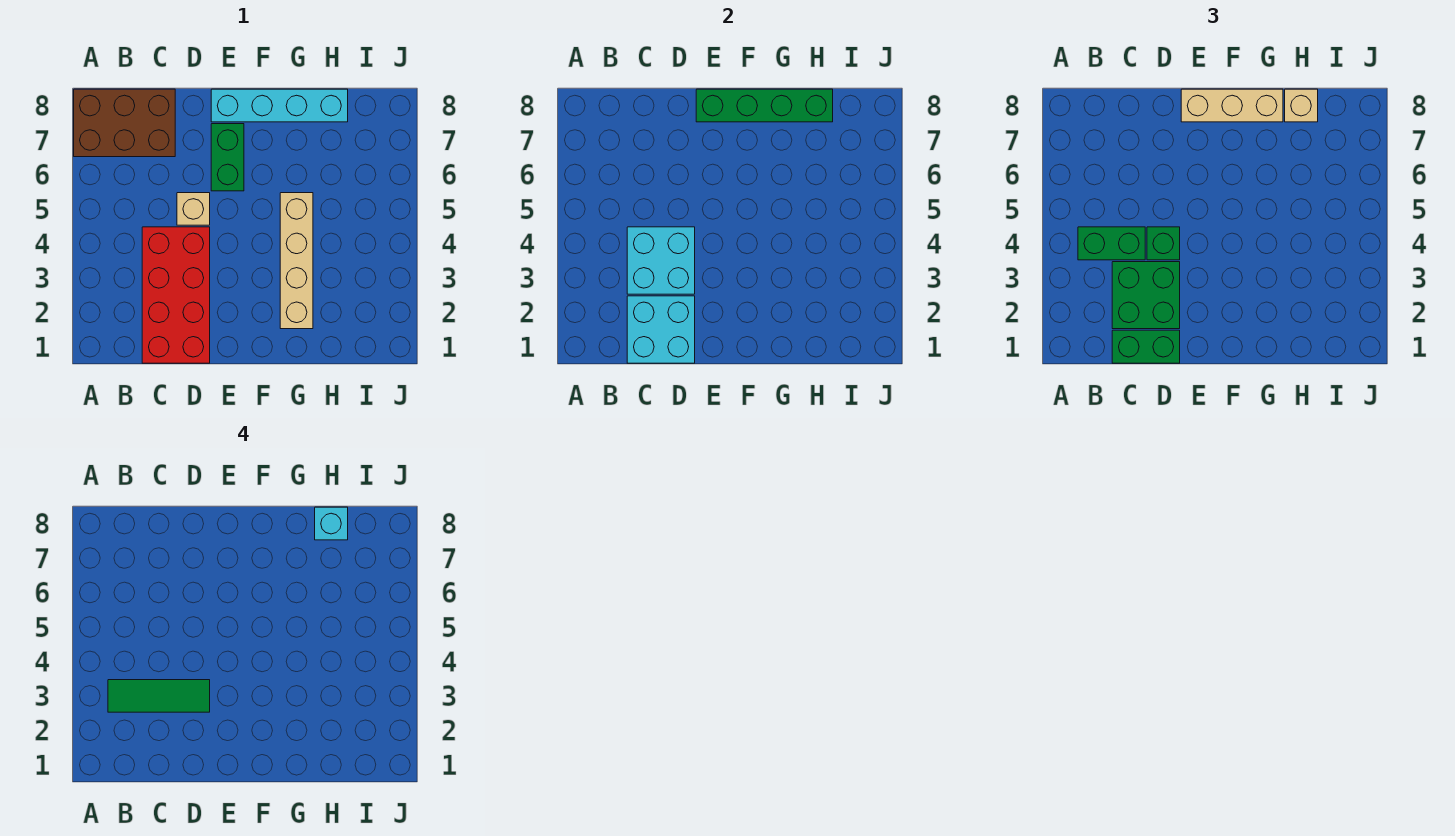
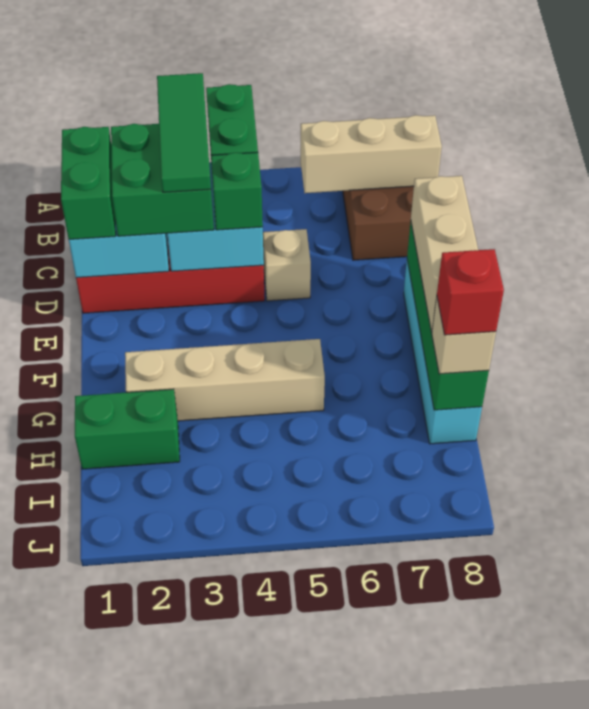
none -> tan brick B6:B8 level 2
green brick E6:E7 level 1 -> green brick H1:H2 level 1
cyan brick H8 level 4 -> red brick H8 level 4

